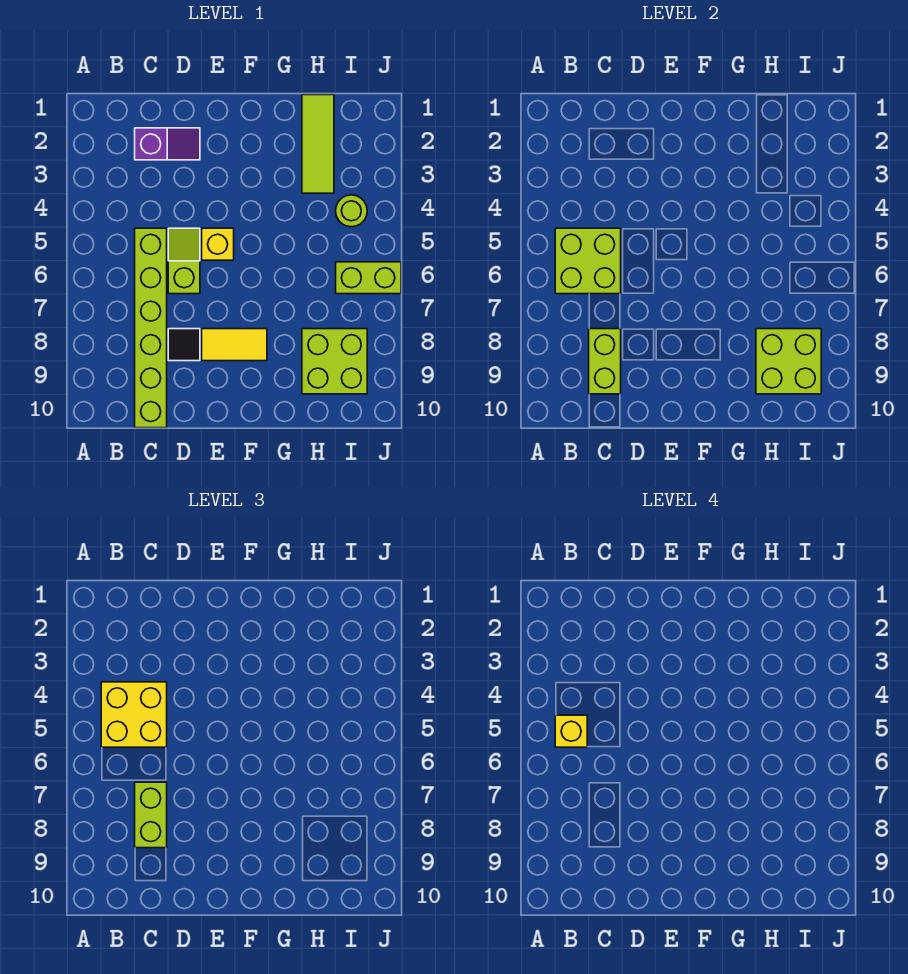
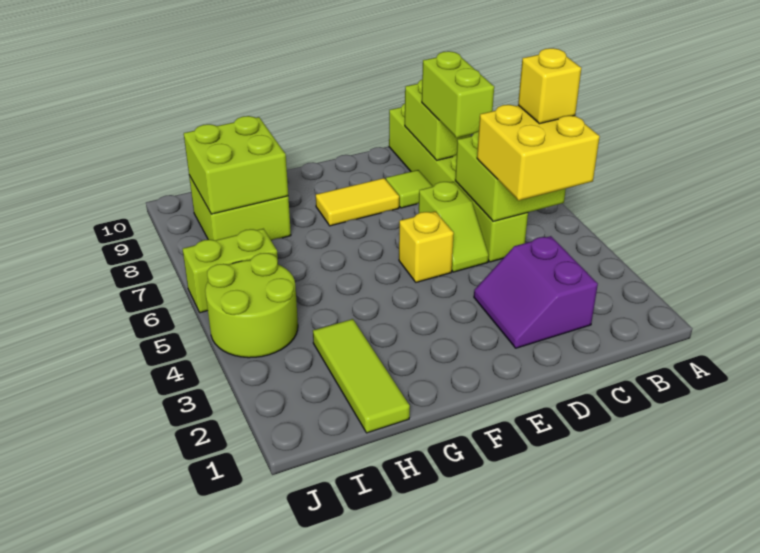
purple slope C2:D2 level 1 top C -> purple slope C2:D3 level 1 top C
black tile D8 level 1 -> lime tile D8 level 1
lime round brick I4 level 1 -> lime round brick I4:J5 level 1

